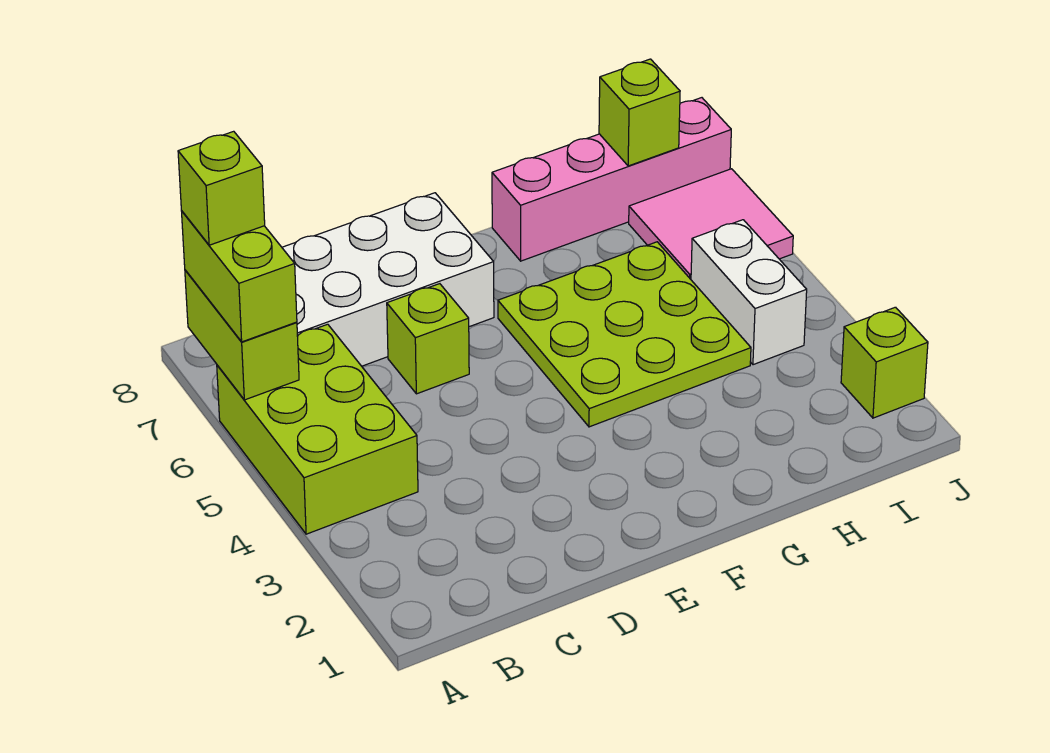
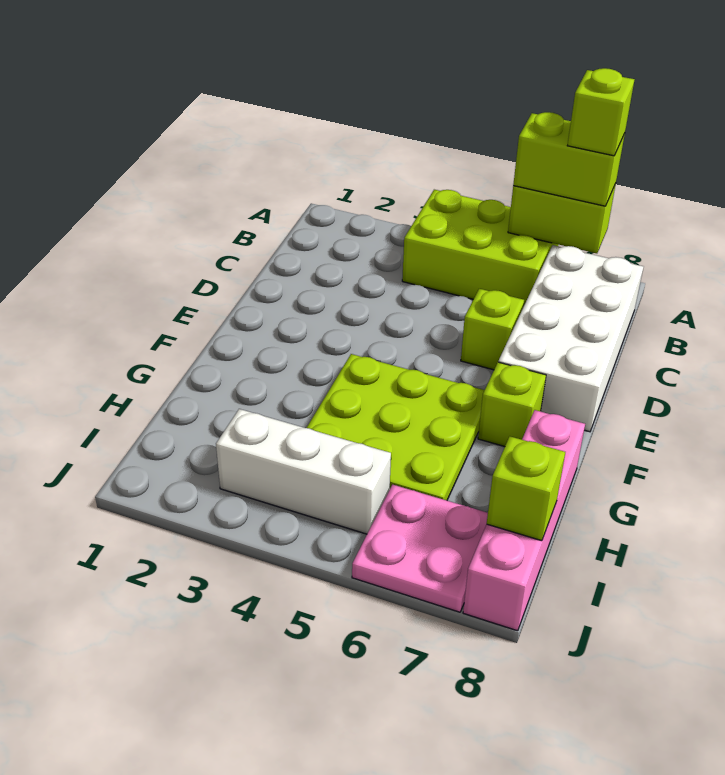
white brick I4:I5 level 1 -> white brick I3:I5 level 1
pink tile I6:J7 level 1 -> pink plate I6:J7 level 1
lime brick J2 level 1 -> lime brick F7 level 1

